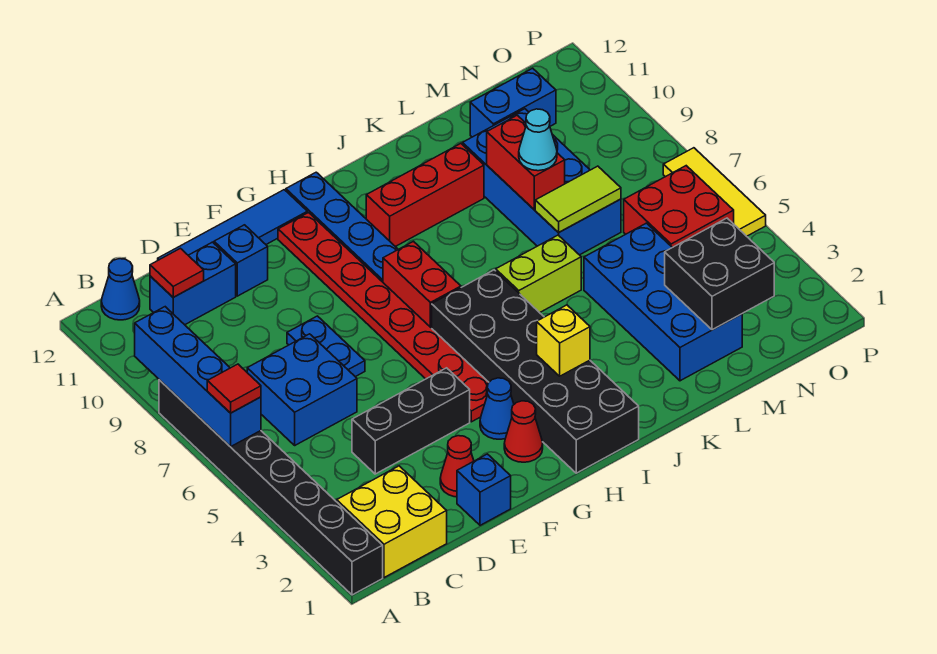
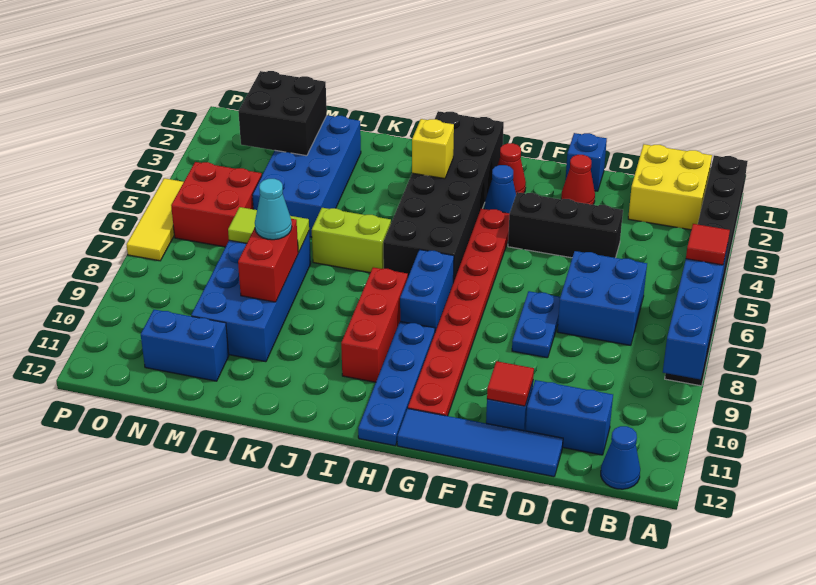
red tile C11 level 2 -> red tile E11 level 2
red brick H7:H8 level 1 -> blue brick H7:H8 level 1
red brick I10:K10 level 1 -> red brick I8:I10 level 1

